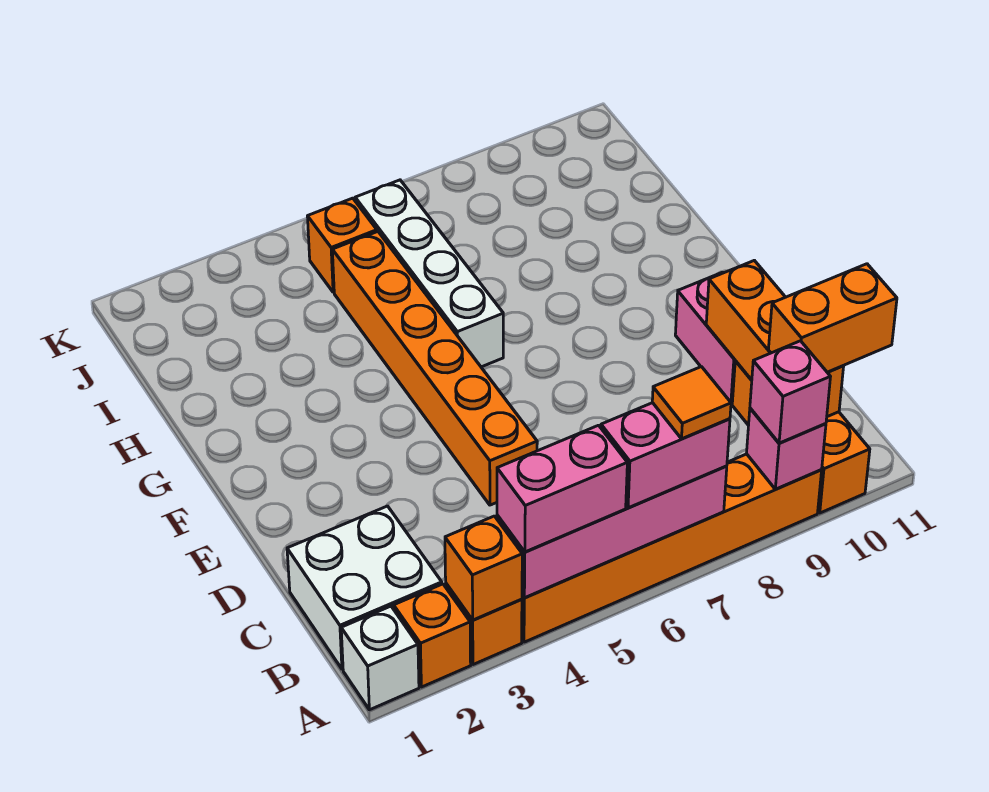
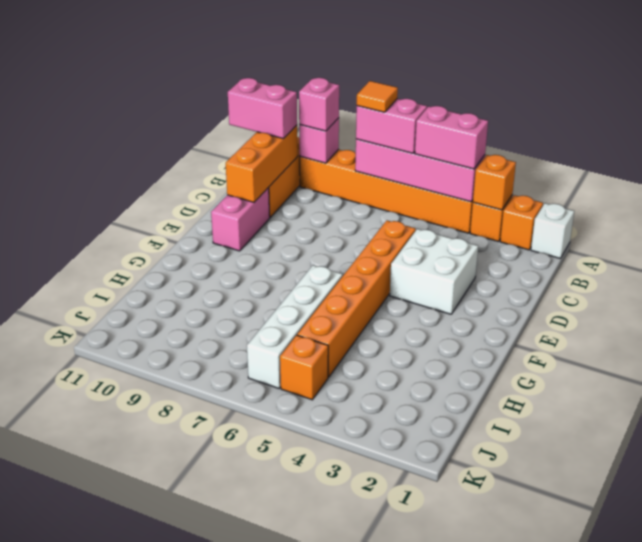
white brick B1:C2 level 1 -> white brick D3:E4 level 1
orange brick B10:B11 level 3 -> pink brick B10:B11 level 3

